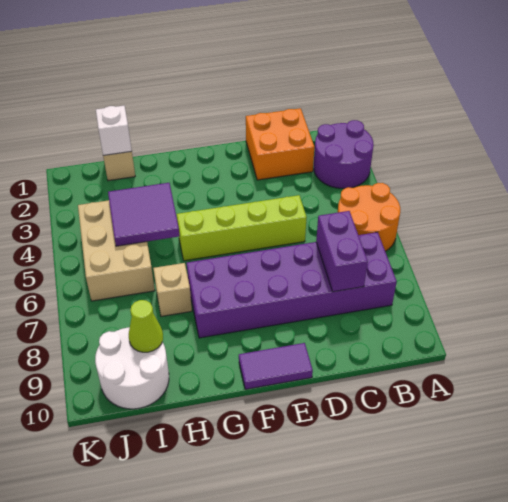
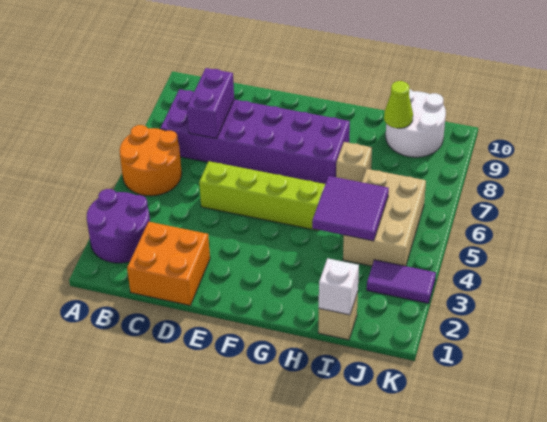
purple tile E10:F10 level 1 -> purple tile J3:K3 level 1

